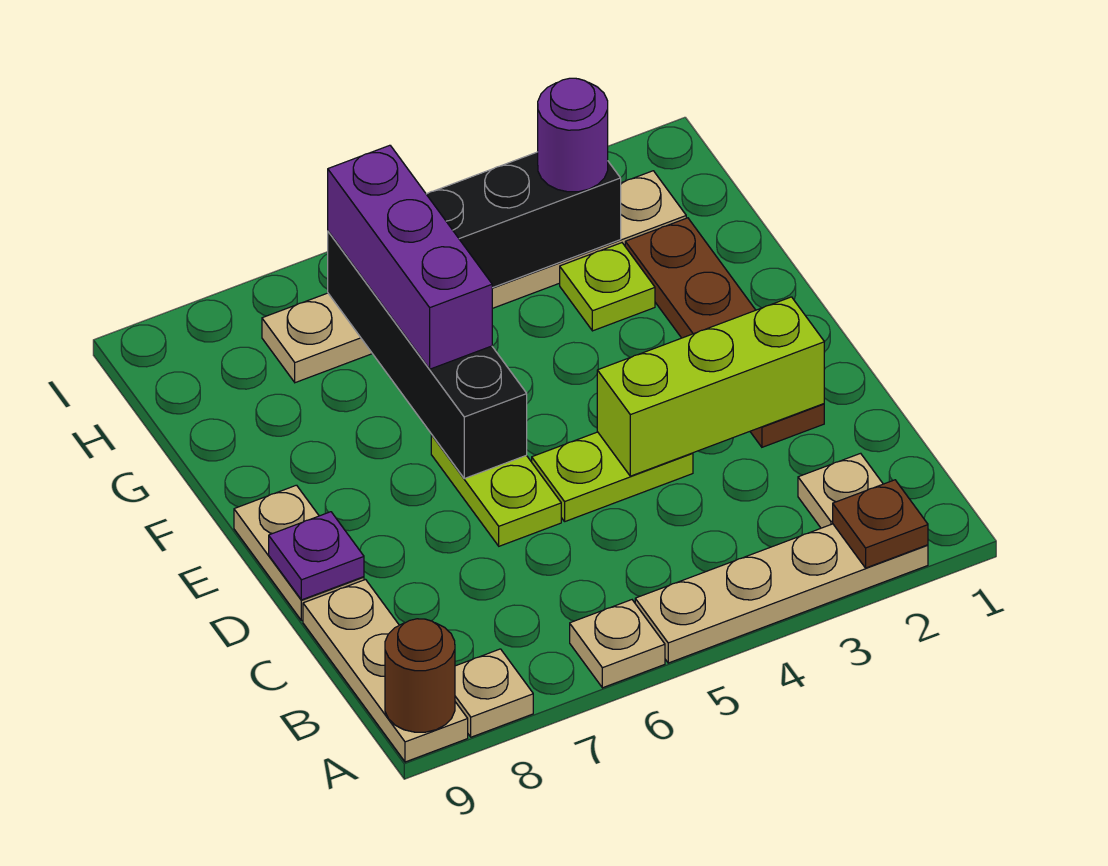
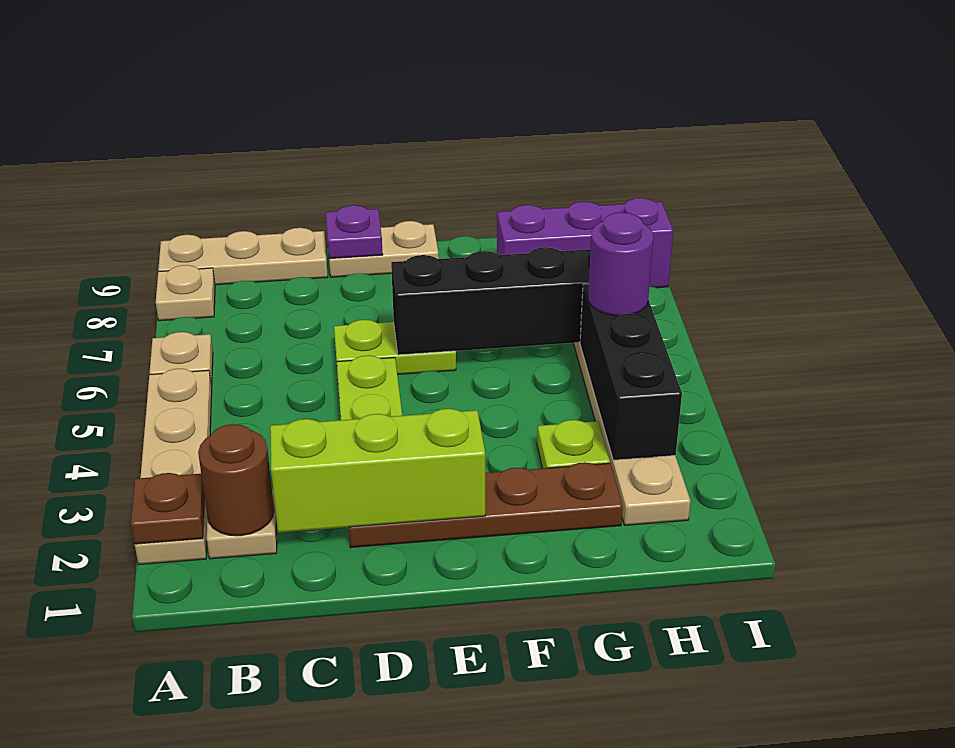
brown round brick A9 level 2 -> brown round brick B2 level 2
lime brick D2:D4 level 2 -> lime brick C2:E2 level 2
purple brick F6:H6 level 3 -> purple brick G8:I8 level 1
purple round brick H3 level 3 -> purple round brick H5 level 3

